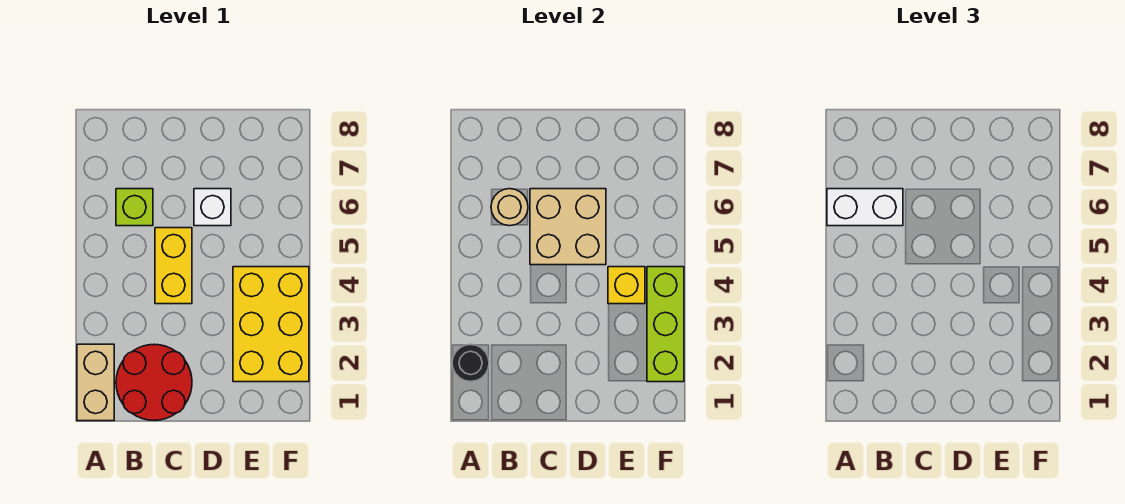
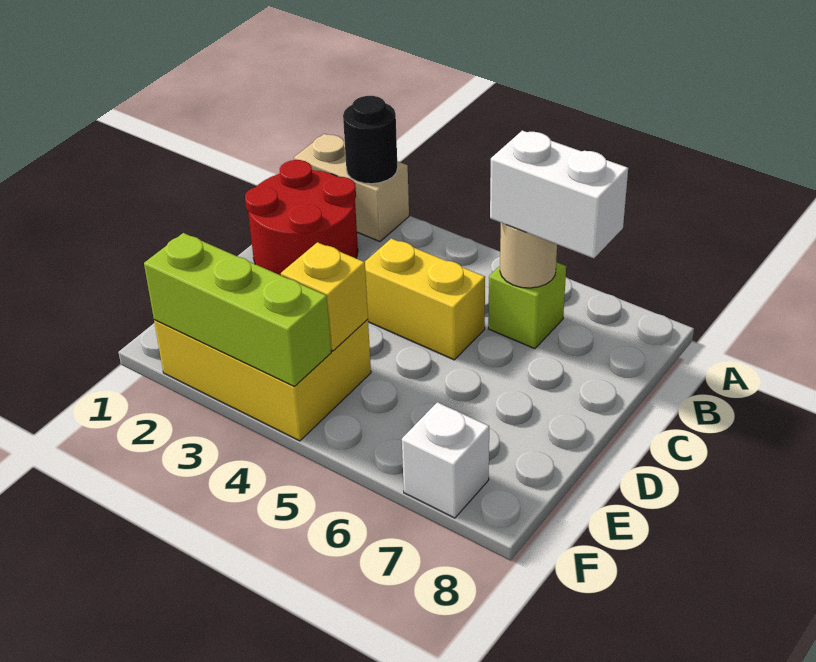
white brick A6:B6 level 3 -> white brick B6:B7 level 3
tan brick C5:D6 level 2 -> none
white brick D6 level 1 -> white brick F7 level 1

